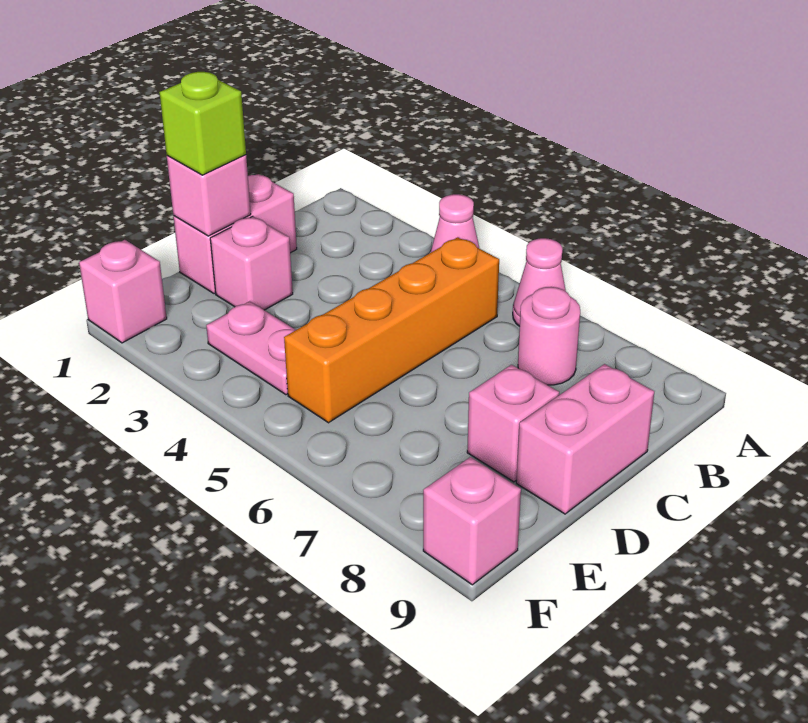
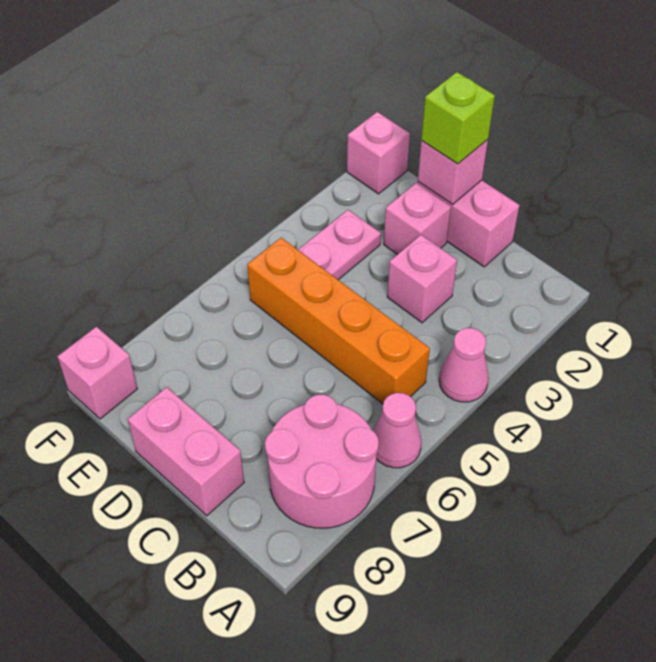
pink round brick B7 level 1 -> pink round brick A7:B8 level 1
pink brick D8 level 1 -> pink brick C3 level 1

